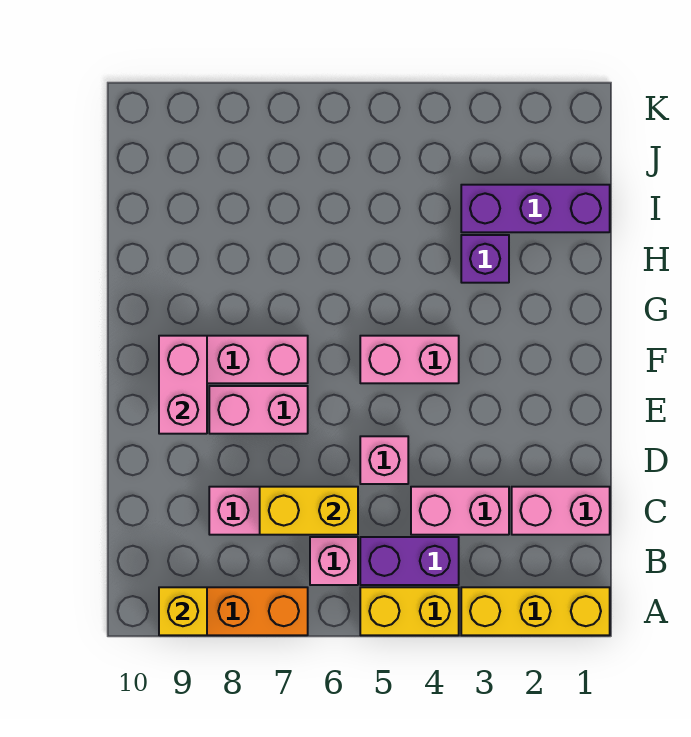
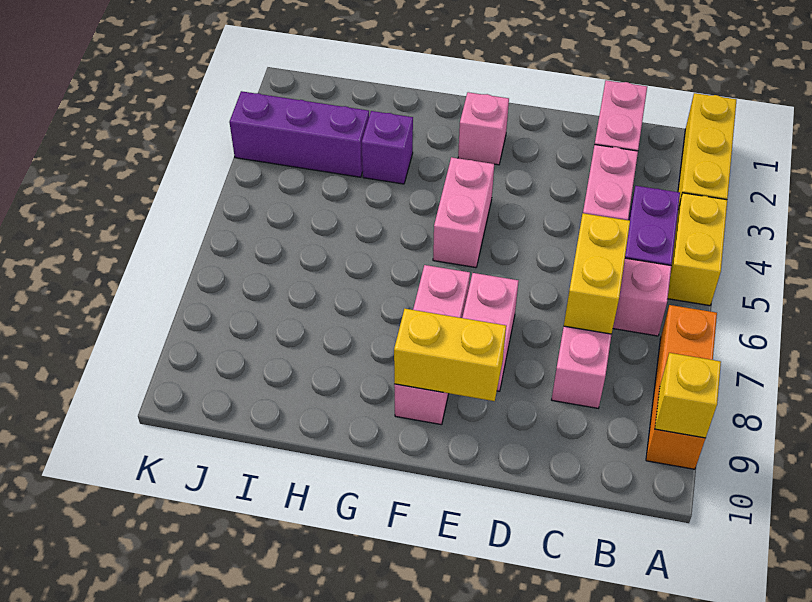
pink brick D5 level 1 -> pink brick F2 level 1
pink brick E9:F9 level 2 -> yellow brick E9:F9 level 2
purple brick I1:I3 level 1 -> purple brick I3:K3 level 1

